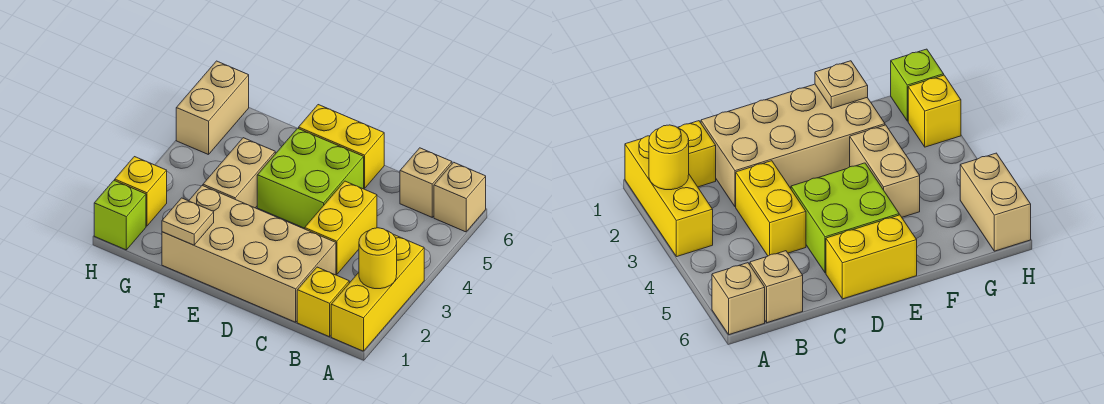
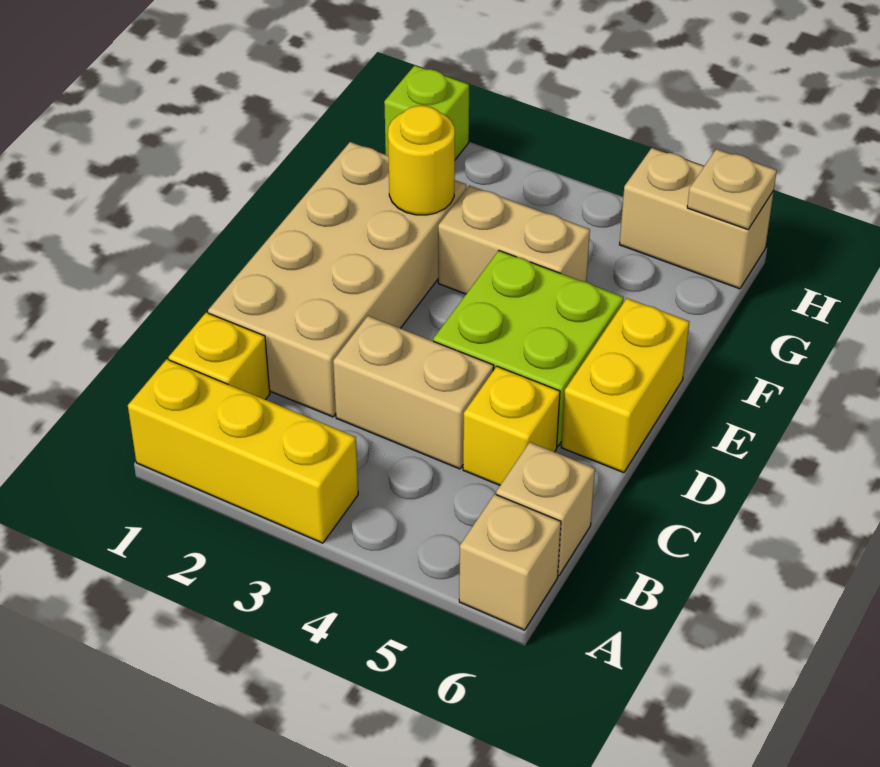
yellow round brick A2 level 2 -> yellow round brick F2 level 2
yellow brick C3:C4 level 1 -> tan brick C3:C4 level 1
tan plate F1 level 2 -> tan plate H6 level 2
yellow brick H2 level 1 -> yellow brick C5 level 1

